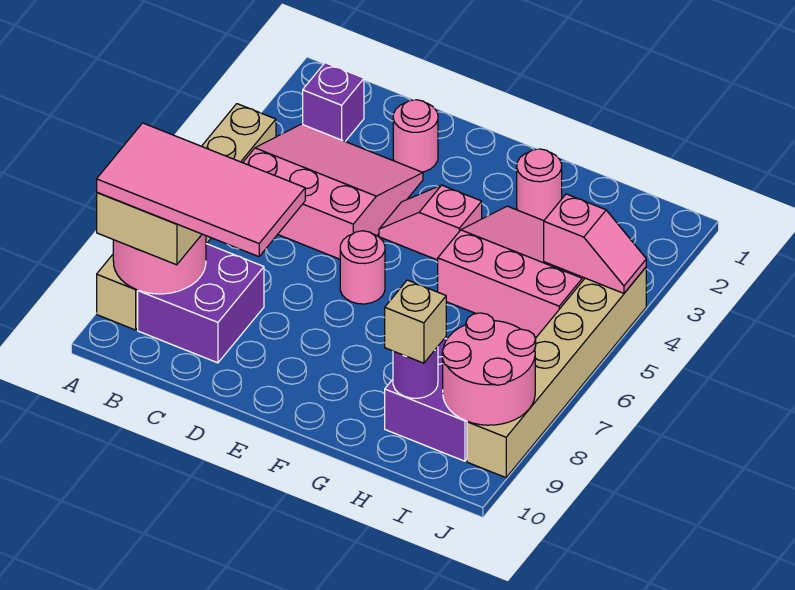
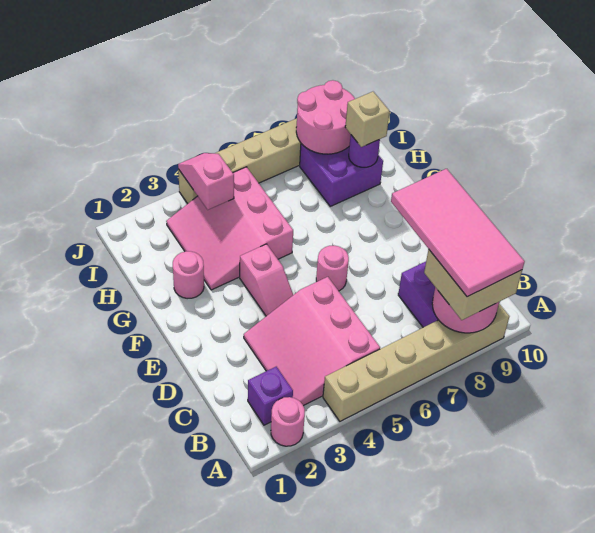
pink round brick D2 level 1 -> pink round brick A2 level 1

